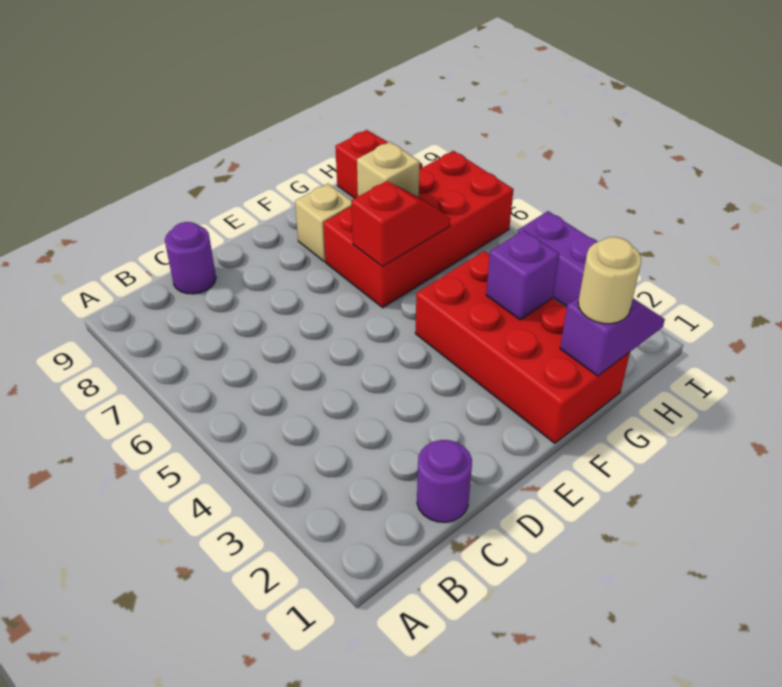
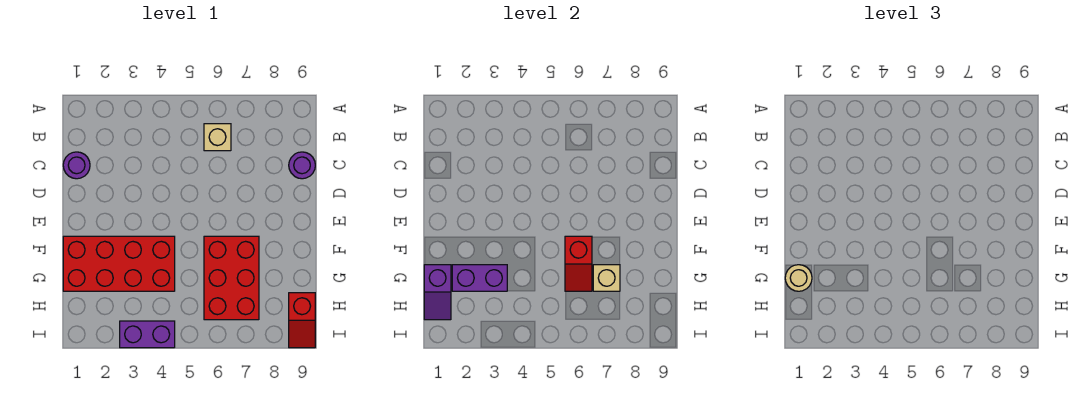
red brick F6:I7 level 1 -> red brick F6:H7 level 1
tan brick F8 level 1 -> tan brick B6 level 1
purple brick G3 level 2 -> purple brick G2:G3 level 2

